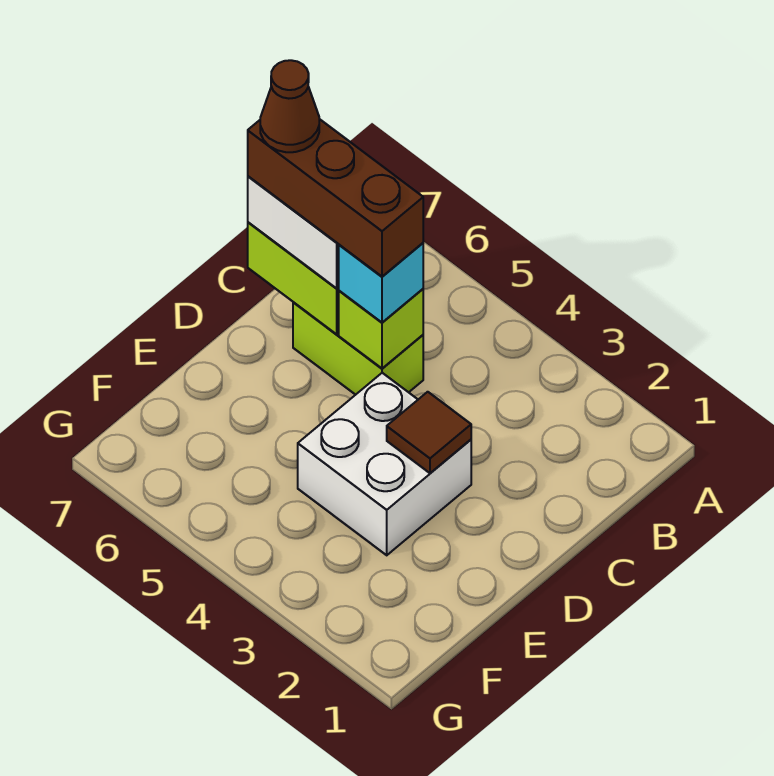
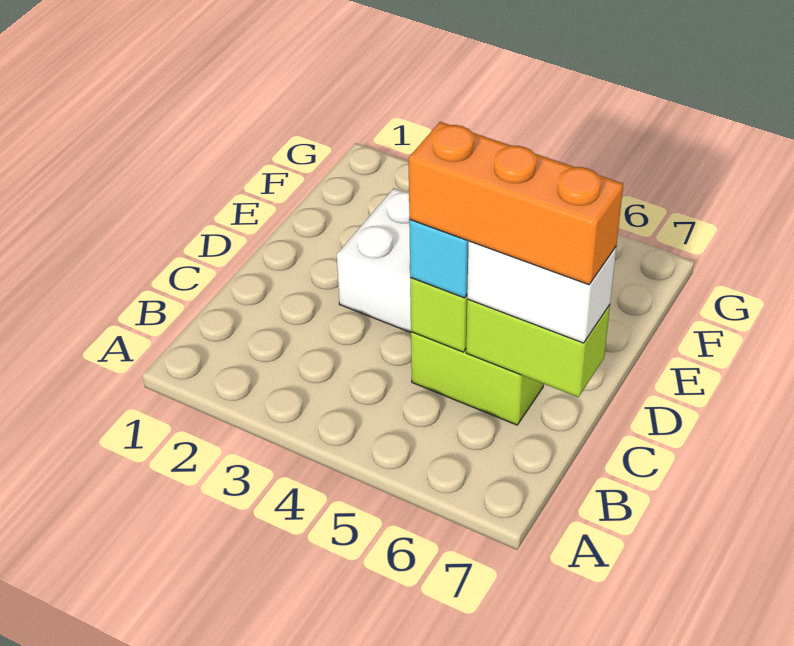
brown brick C5:C7 level 4 -> orange brick C5:C7 level 4
brown cone C7 level 5 -> none
brown tile D3 level 2 -> none

